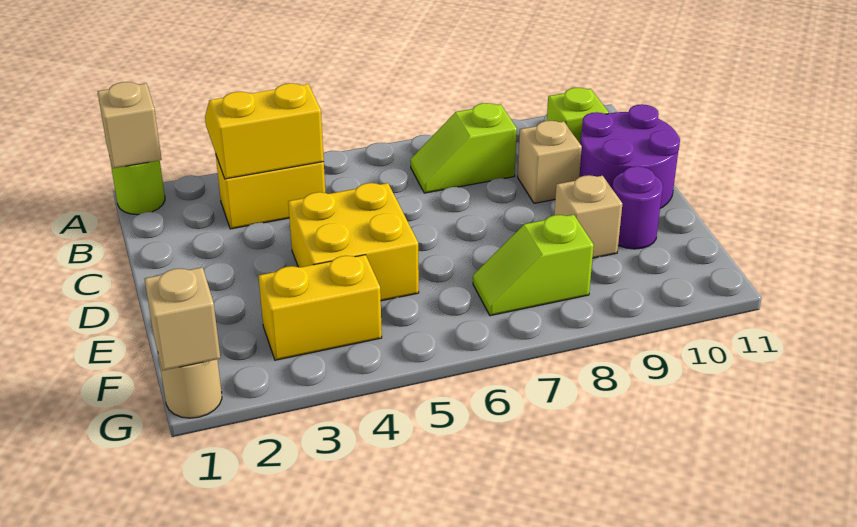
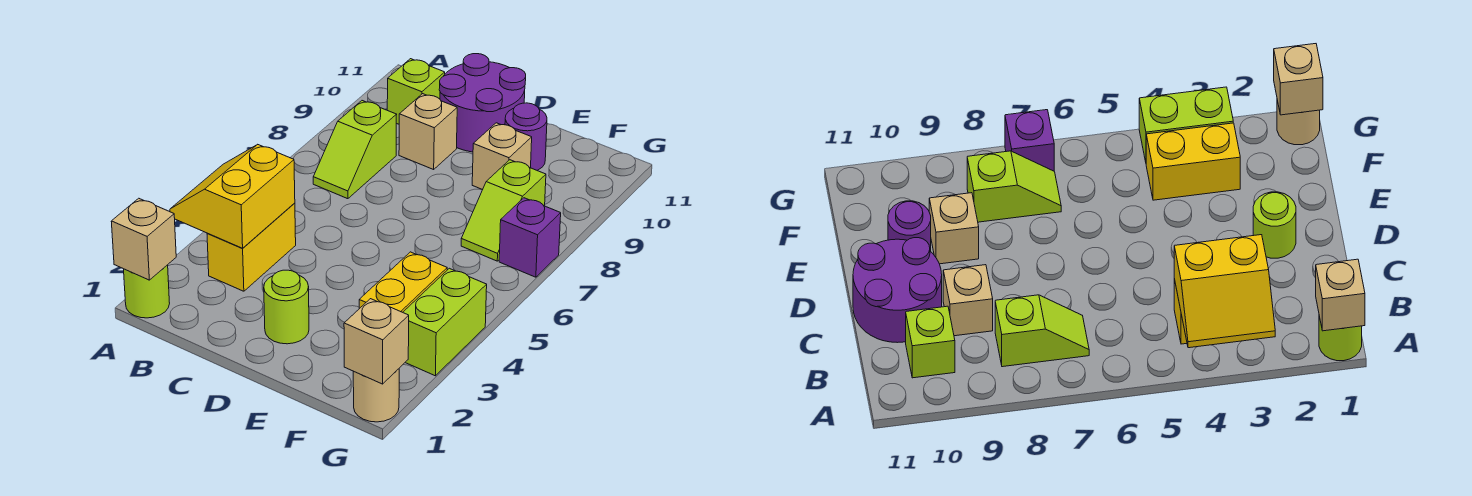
none -> lime round brick D2 level 1
yellow brick D4:E5 level 1 -> none
none -> lime brick G3:G4 level 1
none -> purple brick G7 level 1

